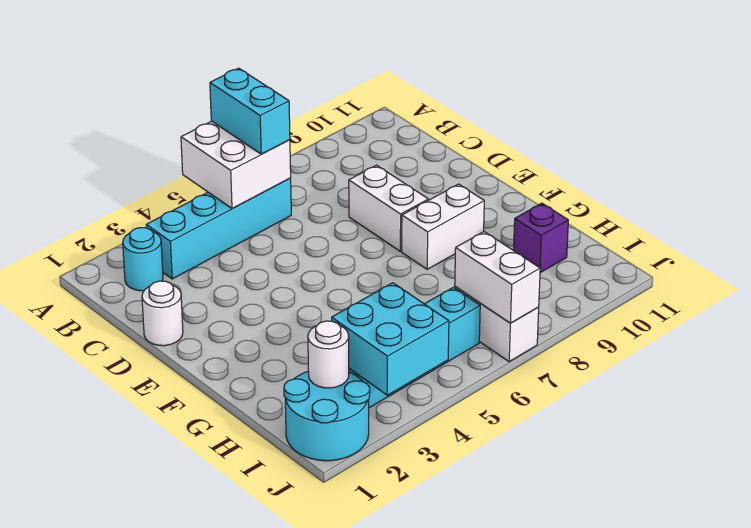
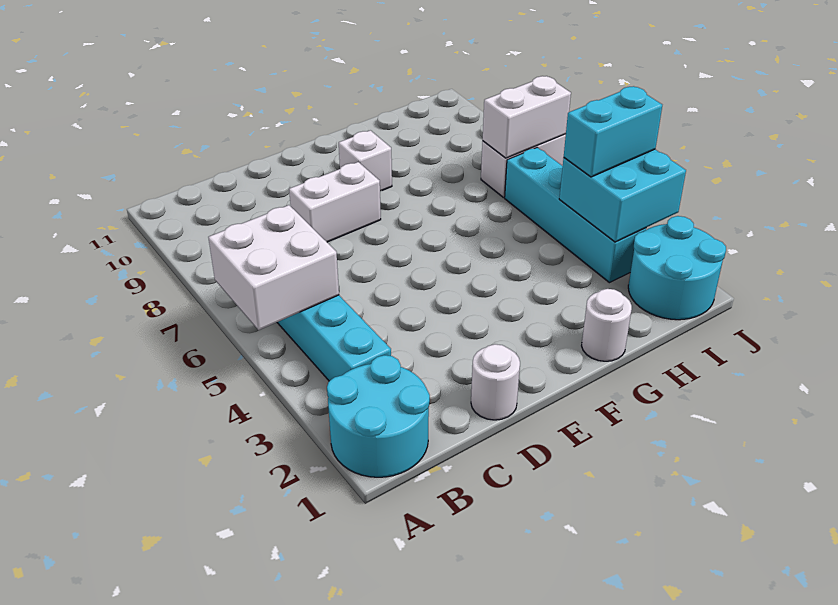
cyan brick A6:B6 level 3 -> cyan brick I4:J4 level 3
cyan round brick B2 level 1 -> cyan round brick A1:B2 level 1
white brick F8:F9 level 1 -> white brick F9 level 1
purple brick H10 level 1 -> none
white round brick I2 level 2 -> white round brick G1 level 1

